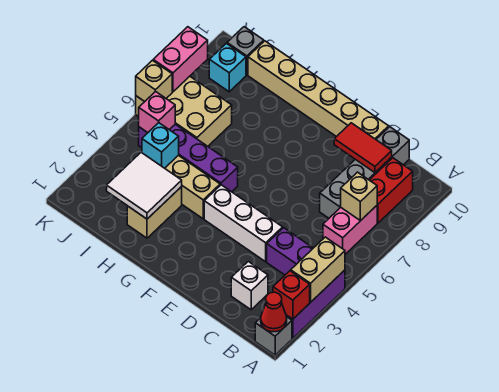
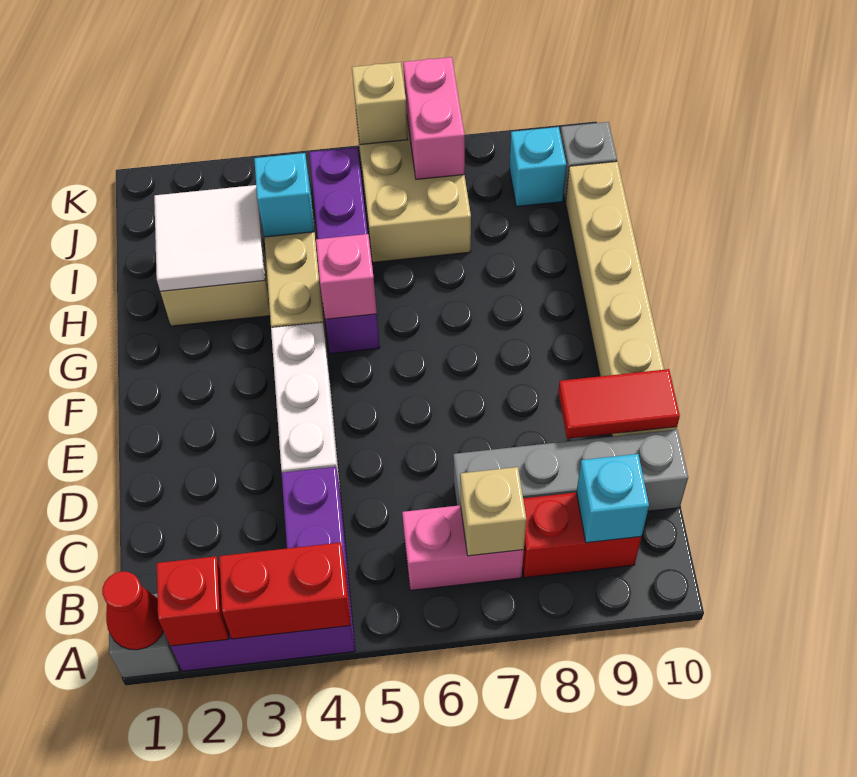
tan brick A3:A4 level 2 -> red brick A3:A4 level 2
none -> cyan brick B9 level 2
white brick C2 level 1 -> none
red tile C9:D9 level 2 -> red tile D9:D10 level 2
pink brick J5 level 2 -> pink brick G5 level 2
pink brick K7:K8 level 2 -> pink brick J7:K7 level 2

